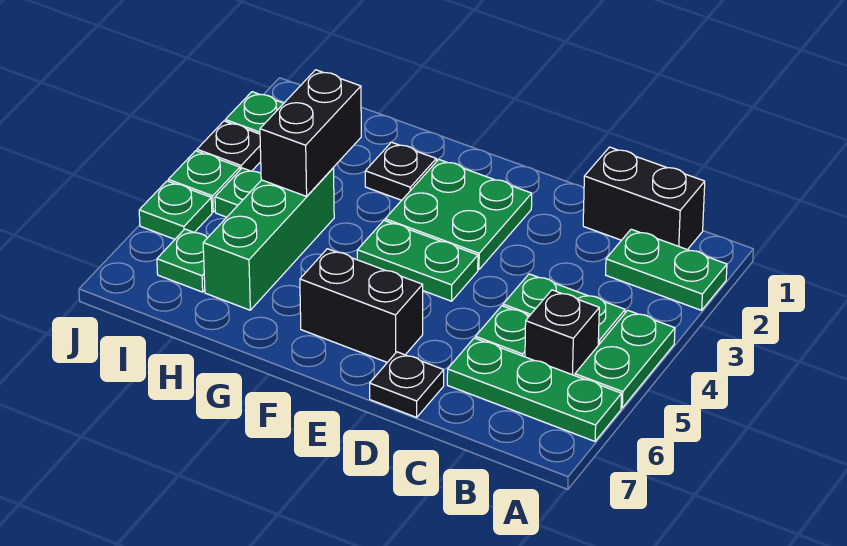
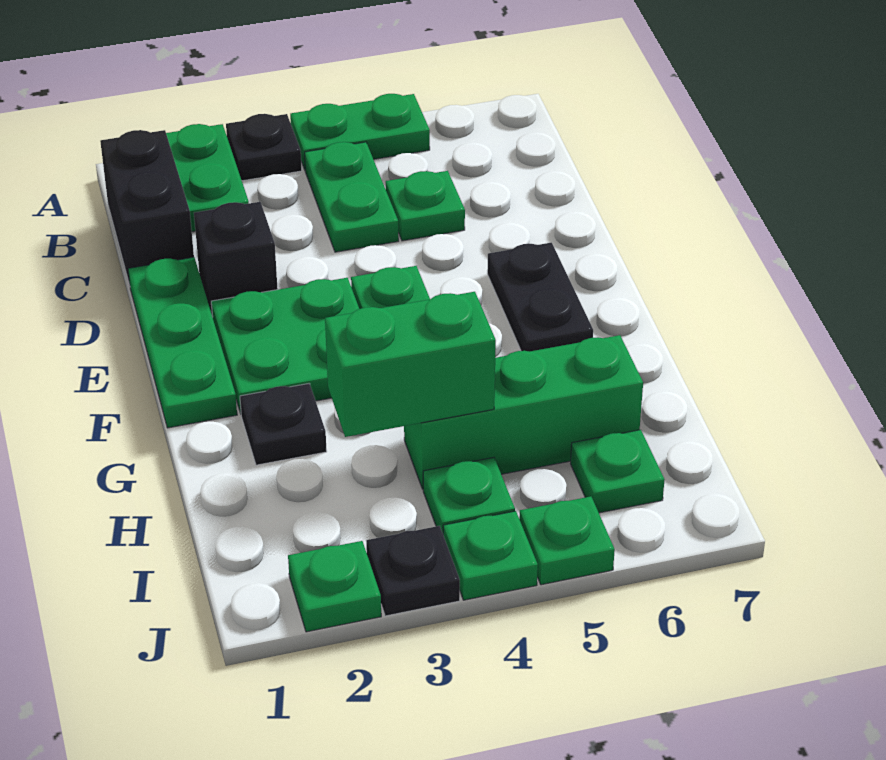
green plate A6:C6 level 1 -> green plate D1:F1 level 1
black brick B5 level 1 -> black brick D2 level 1
black plate D7 level 1 -> black plate A3 level 1
black brick E6:F6 level 1 -> black plate E6:F6 level 1
black brick H3:H4 level 2 -> green brick H3:H4 level 2

